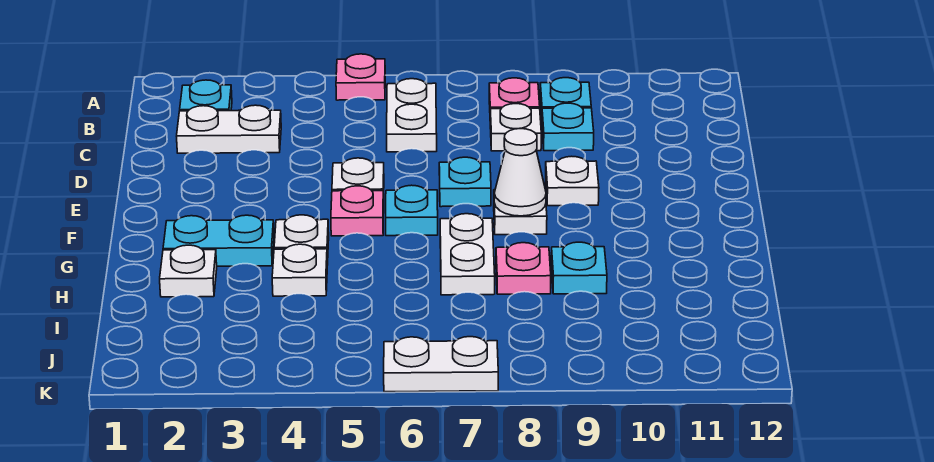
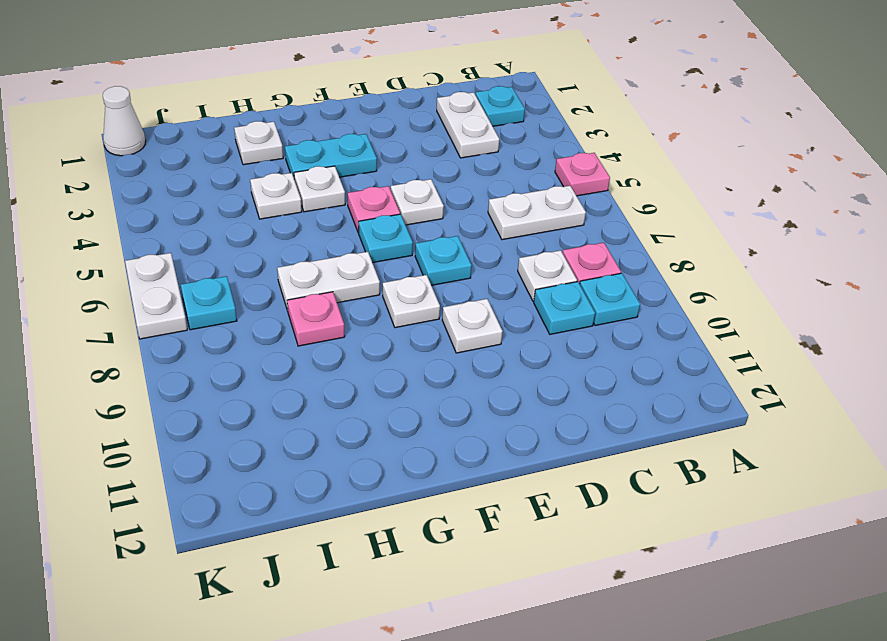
white cone F8 level 2 -> white cone K1 level 1
cyan plate G2:G3 level 1 -> cyan plate F3:G3 level 1
cyan plate H9 level 1 -> cyan plate J7 level 1

